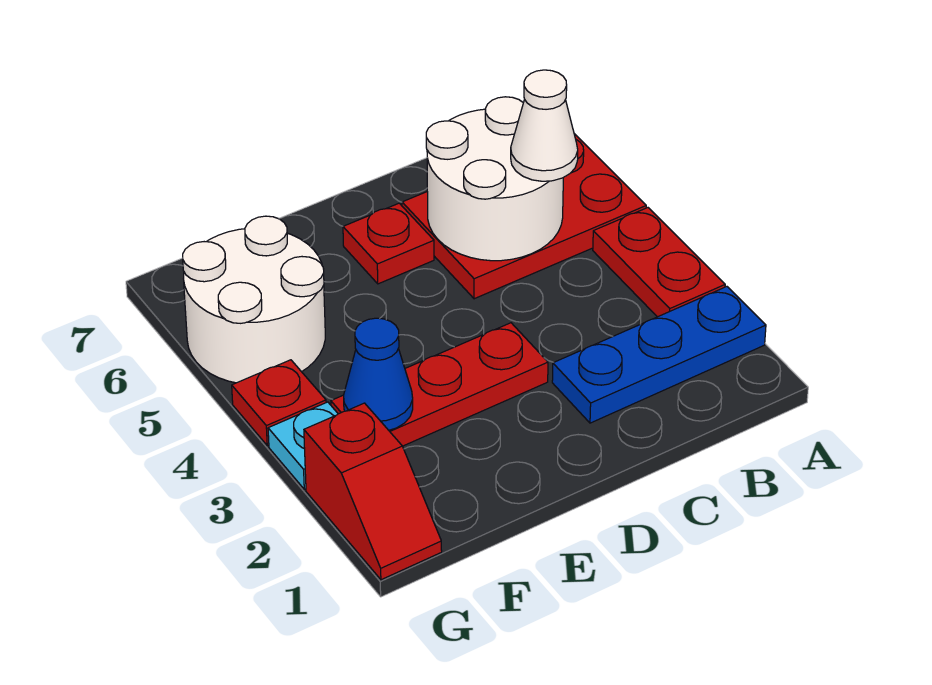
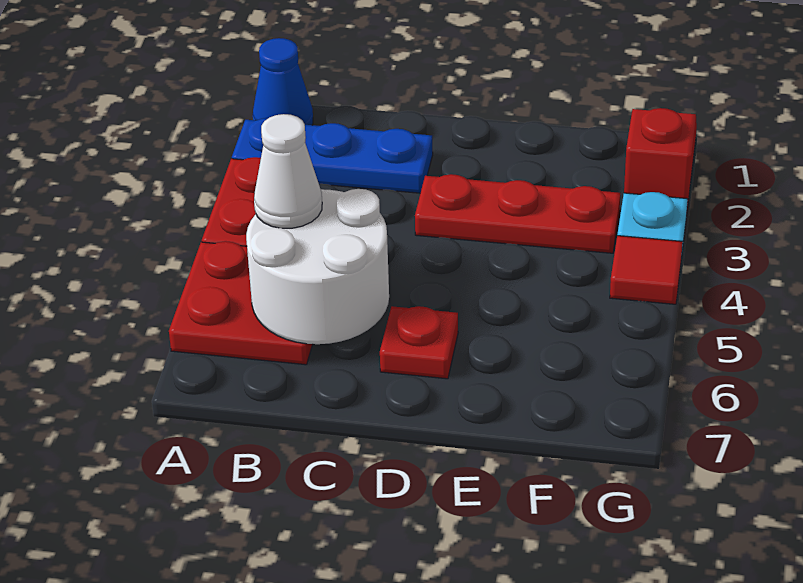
red plate A5:C6 level 1 -> red plate A5:B6 level 1
blue cone F3 level 2 -> blue cone A1 level 1
white round brick F5:G6 level 1 -> none
red plate G4 level 1 -> red tile G4 level 1

